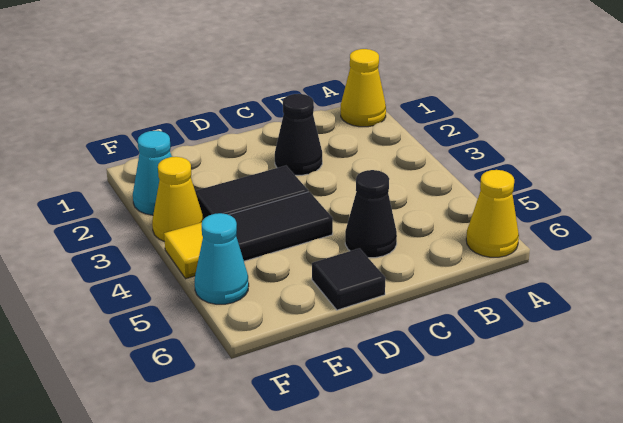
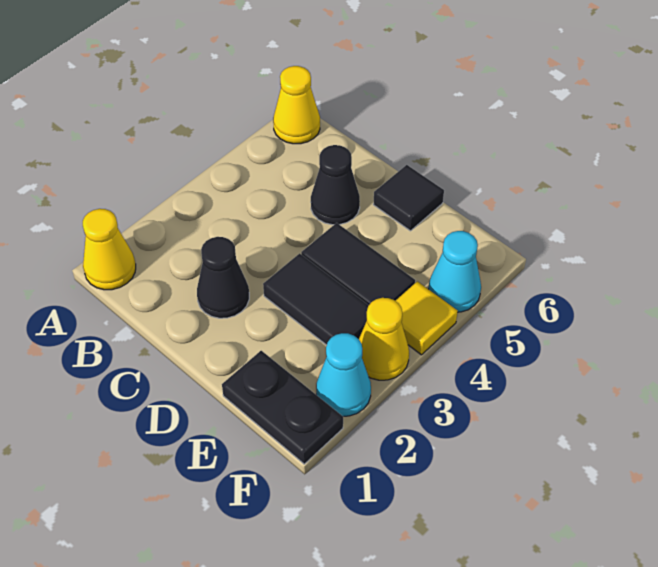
none -> black plate E1:F1 level 1

